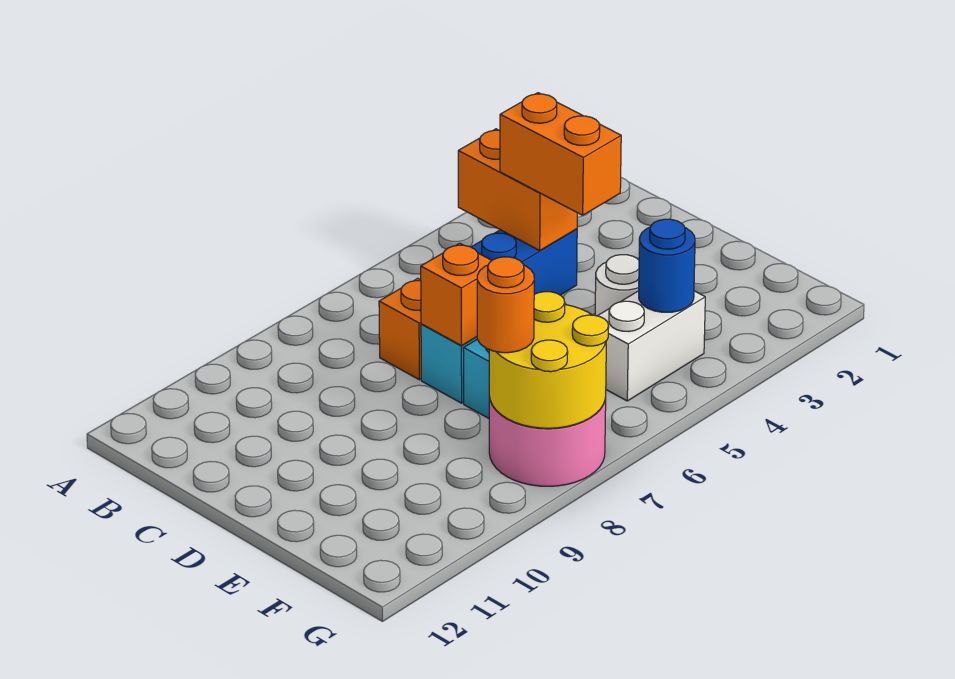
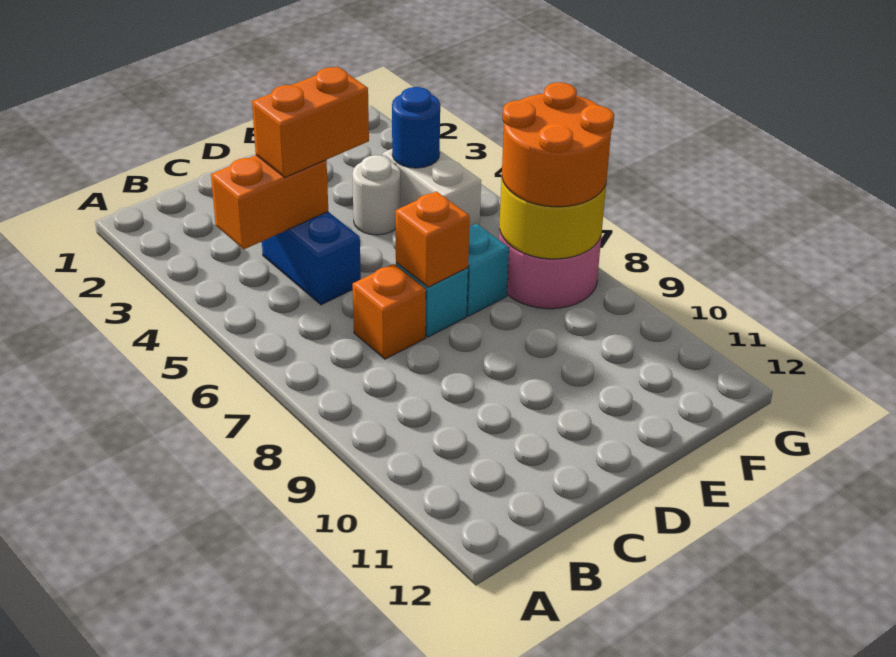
orange round brick F8 level 3 -> orange round brick F7:G8 level 3

